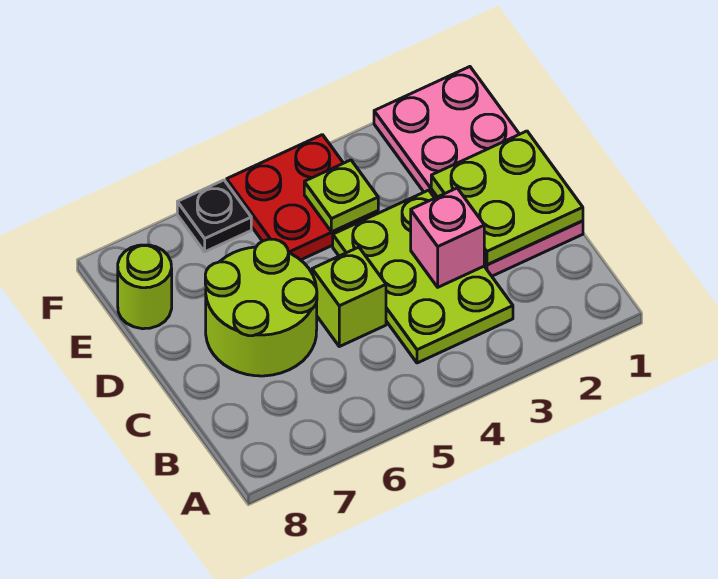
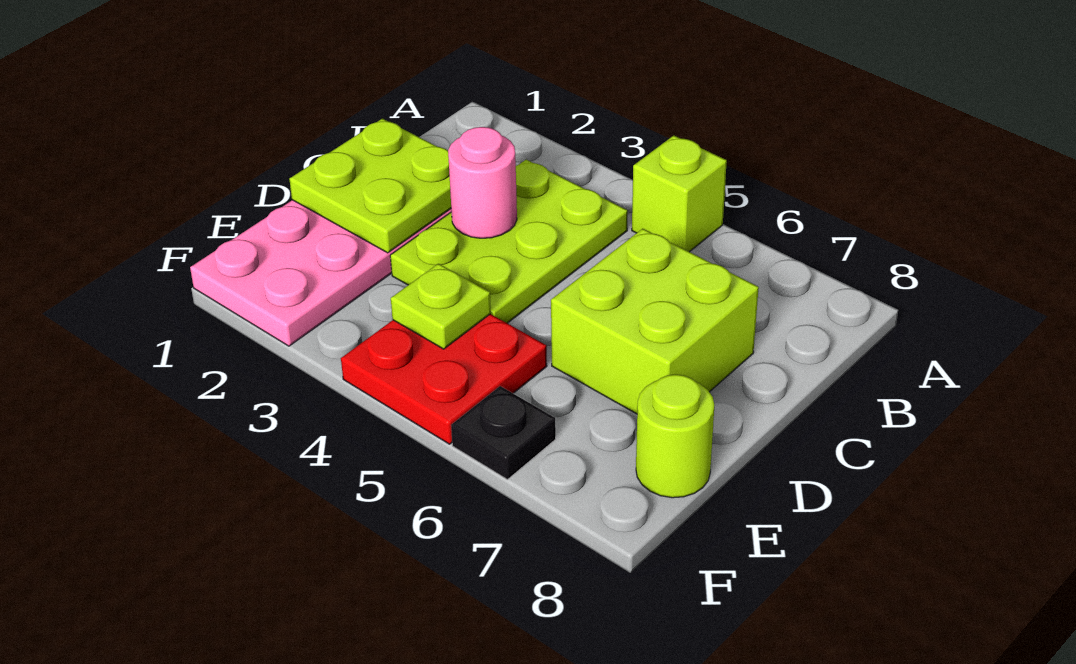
pink brick C3 level 2 -> pink round brick C3 level 2
lime brick C5 level 1 -> lime brick A5 level 1
lime round brick C6:D7 level 1 -> lime brick C6:D7 level 1

